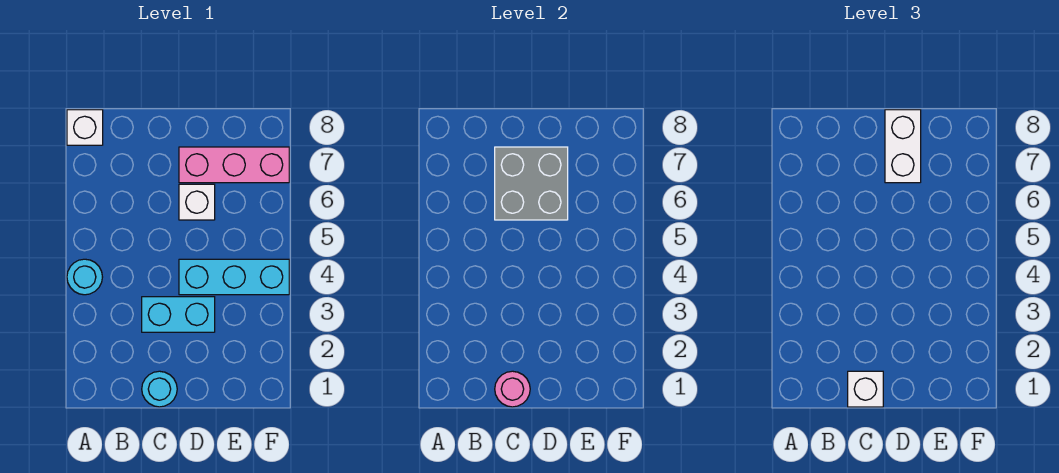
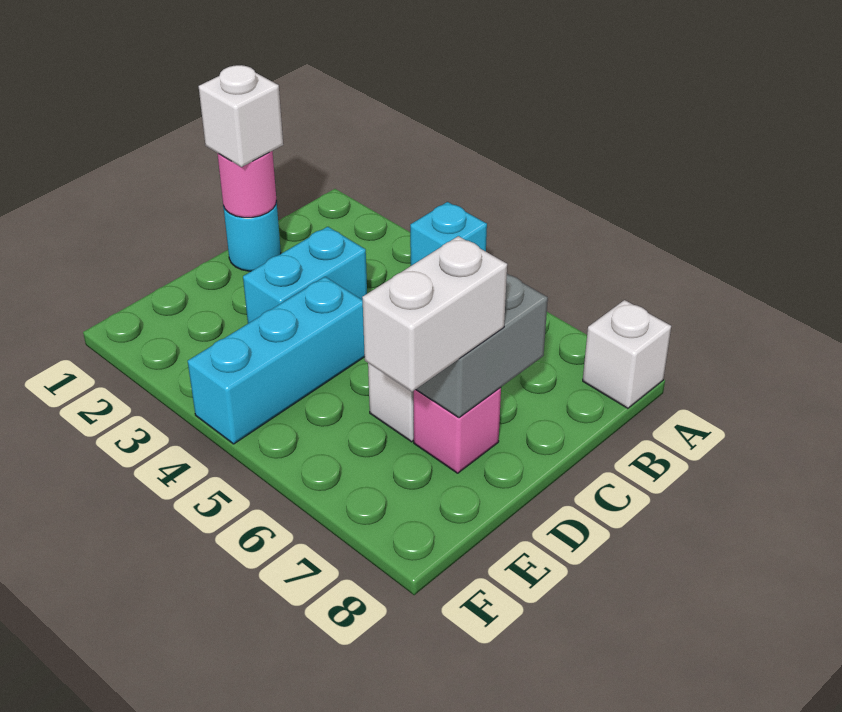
cyan round brick A4 level 1 -> cyan brick A4 level 1
pink brick D7:F7 level 1 -> pink brick D7 level 1
white brick D7:D8 level 3 -> white brick D7:E7 level 3

